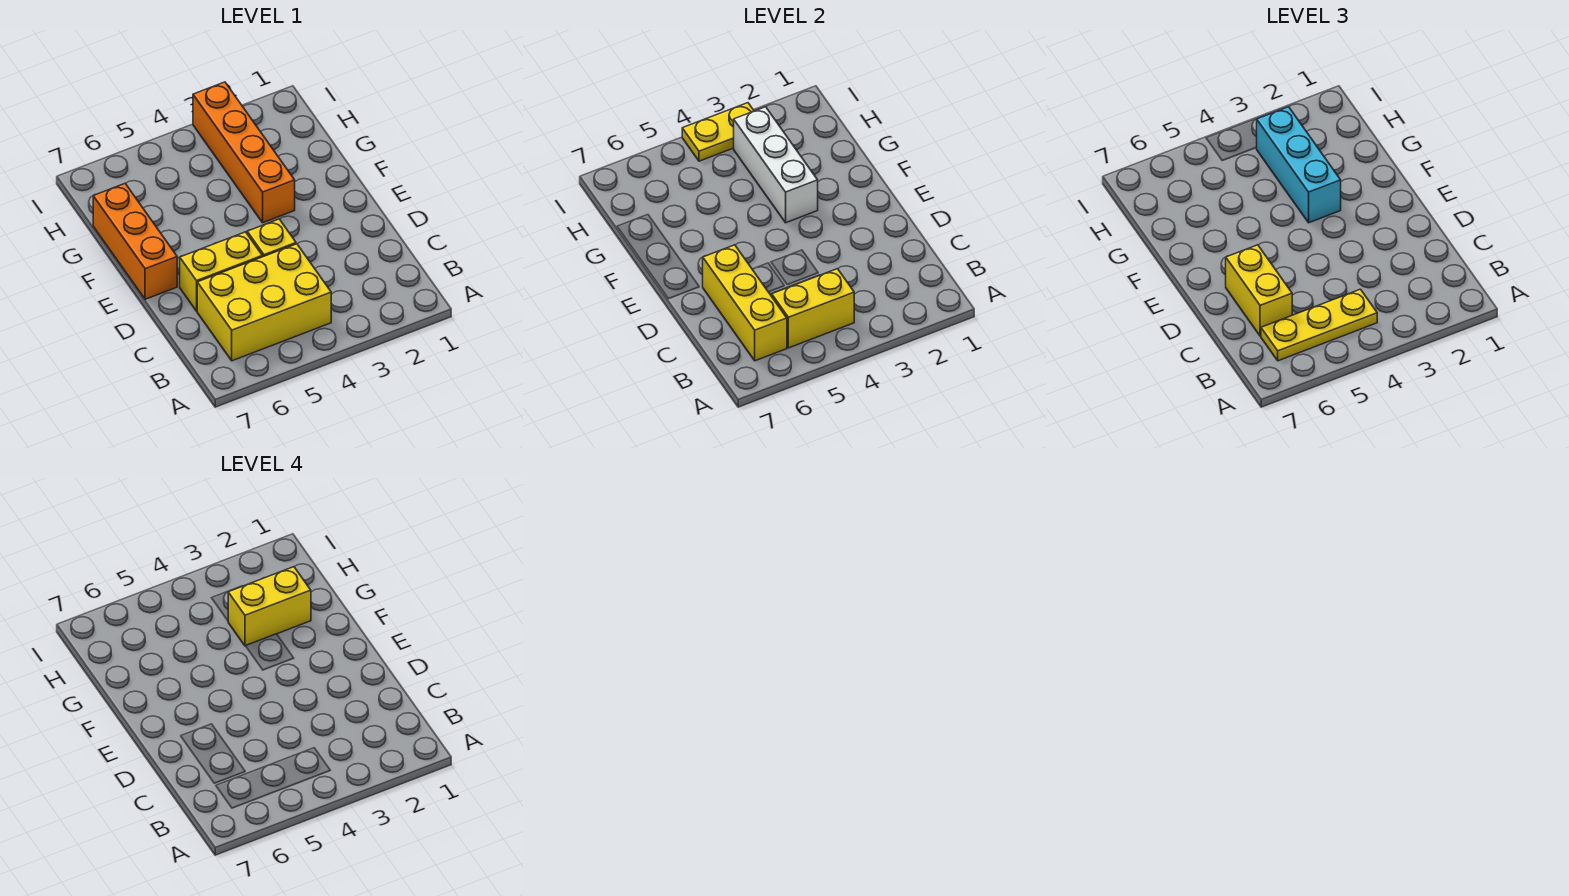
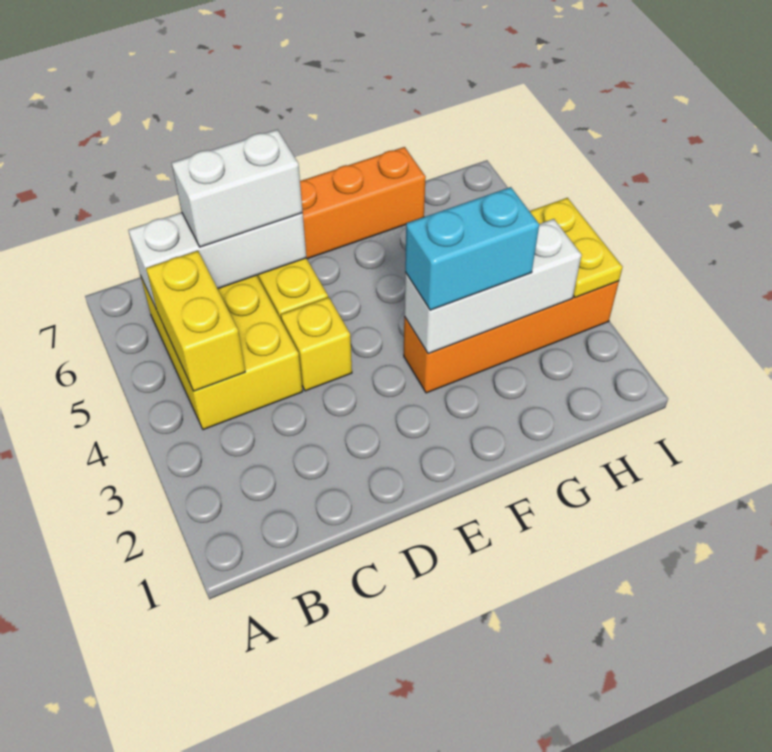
yellow plate B4:B6 level 3 -> none
yellow brick B6:D6 level 2 -> white brick B6:D6 level 2
yellow brick C6:D6 level 3 -> white brick C6:D6 level 3
cyan brick F3:H3 level 3 -> cyan brick F3:G3 level 3
yellow brick G2:G3 level 4 -> none

